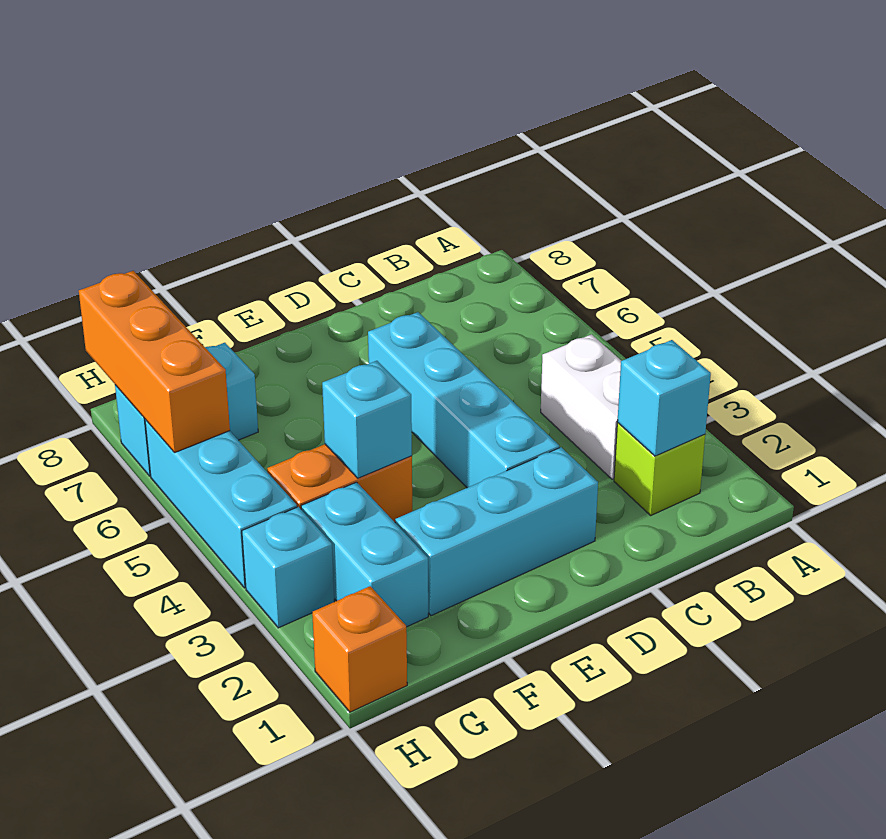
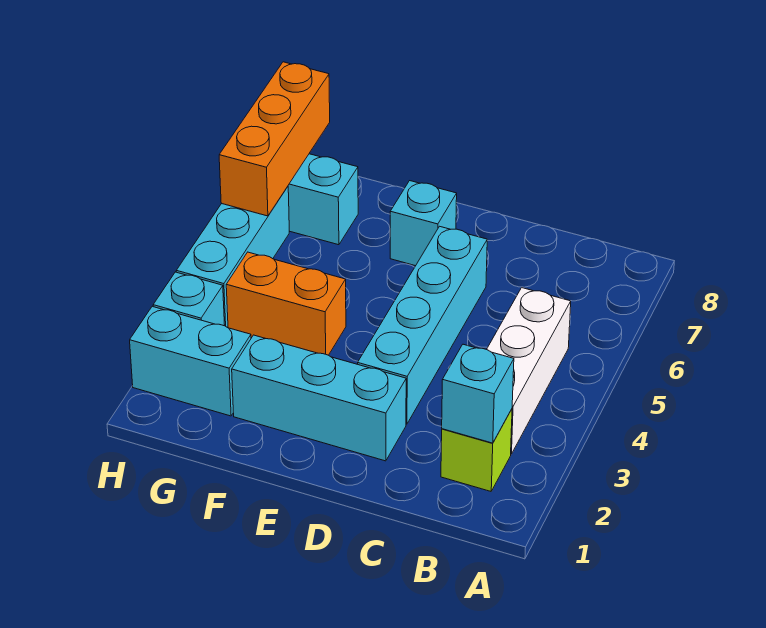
white brick B3:B4 level 1 -> white brick B3:B5 level 1
cyan brick F4 level 2 -> cyan brick E7 level 1
cyan brick G2:G3 level 1 -> cyan brick G2:H2 level 1
orange brick H1 level 1 -> none

